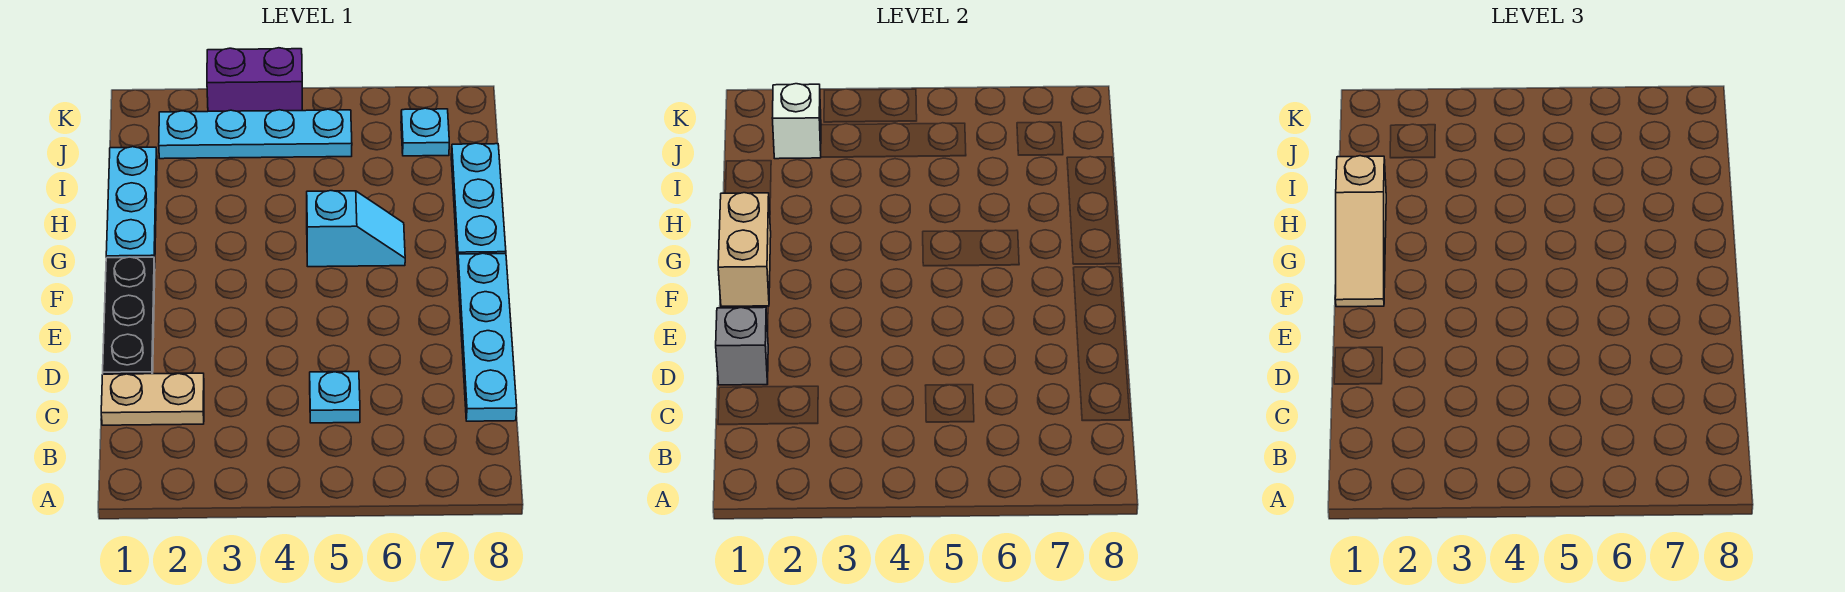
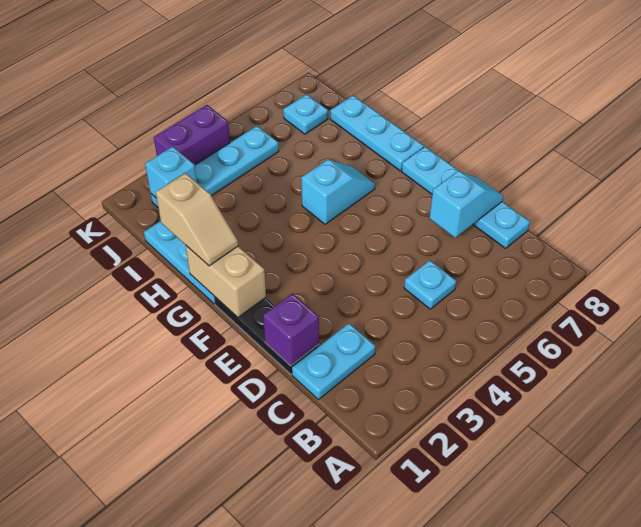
tan plate C1:C2 level 1 -> cyan plate C1:C2 level 1
grey brick D1 level 2 -> purple brick D1 level 2
none -> cyan slope D7:D8 level 2 top 7
tan slope F1:H1 level 3 top H -> tan slope G1:H1 level 3 top H
white brick J2 level 2 -> cyan brick J2 level 2

